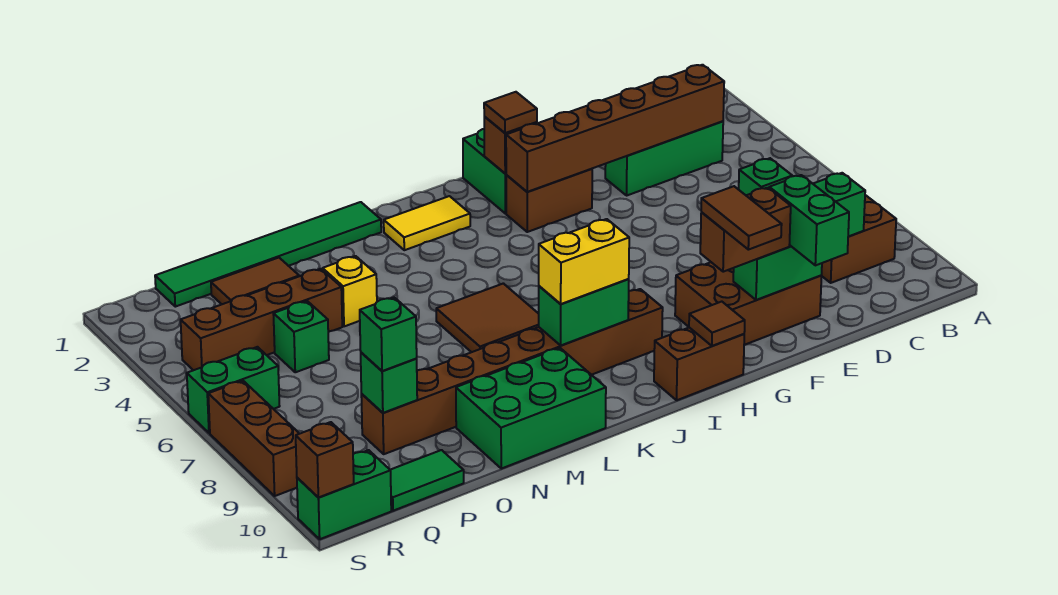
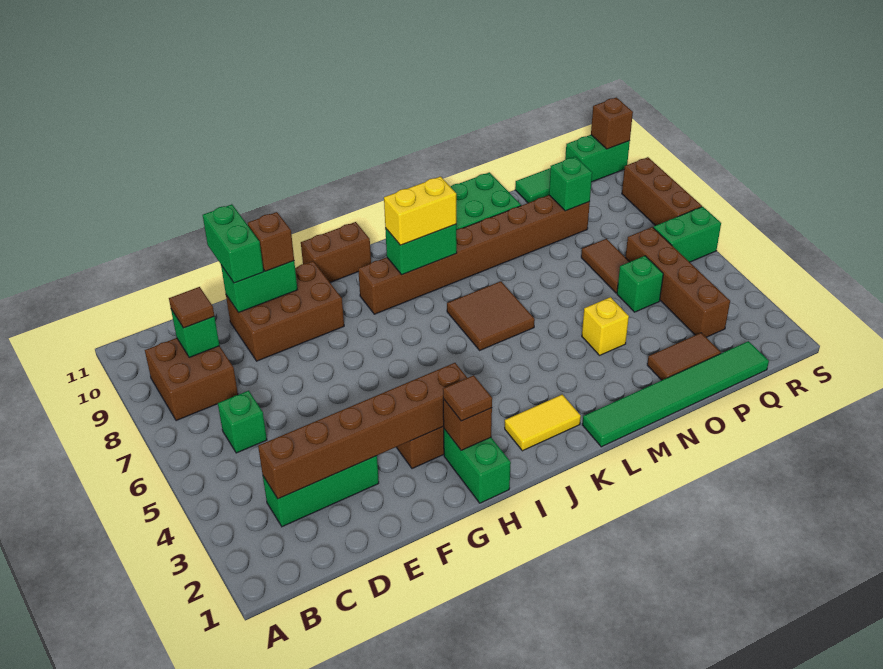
brown brick F10:G10 level 3 -> brown brick F10 level 3
brown tile G10:G11 level 4 -> brown tile P6:P7 level 1
brown tile H11 level 2 -> brown tile C9 level 3
brown brick O4:R4 level 1 -> brown brick Q3:Q6 level 1
green brick P9 level 3 -> none

